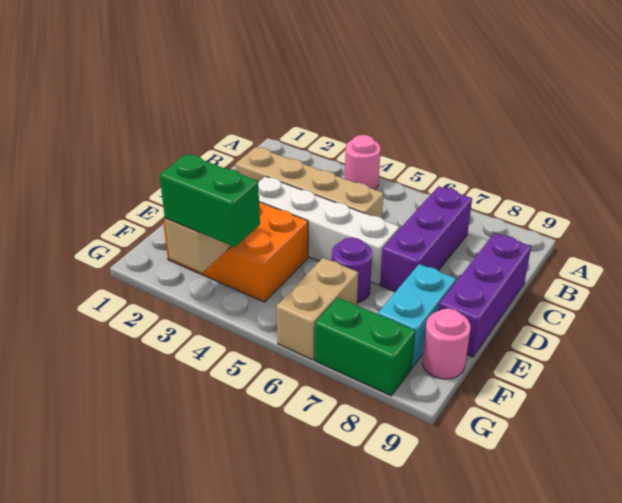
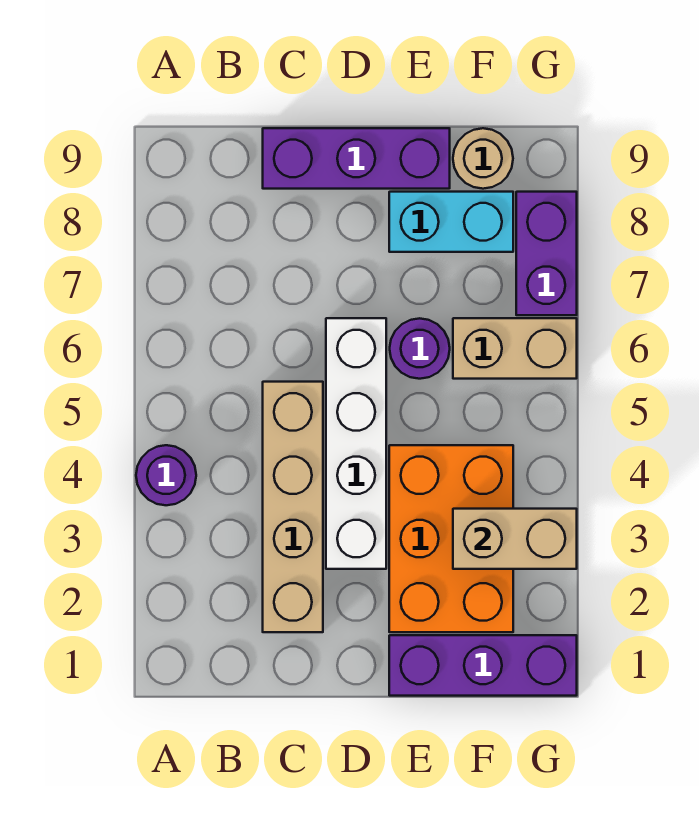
pink round brick A4 level 1 -> purple round brick A4 level 1
purple brick B7:D7 level 1 -> purple brick E1:G1 level 1
pink round brick F9 level 1 -> tan round brick F9 level 1
green brick G3:G4 level 3 -> none
green brick G7:G8 level 1 -> purple brick G7:G8 level 1

